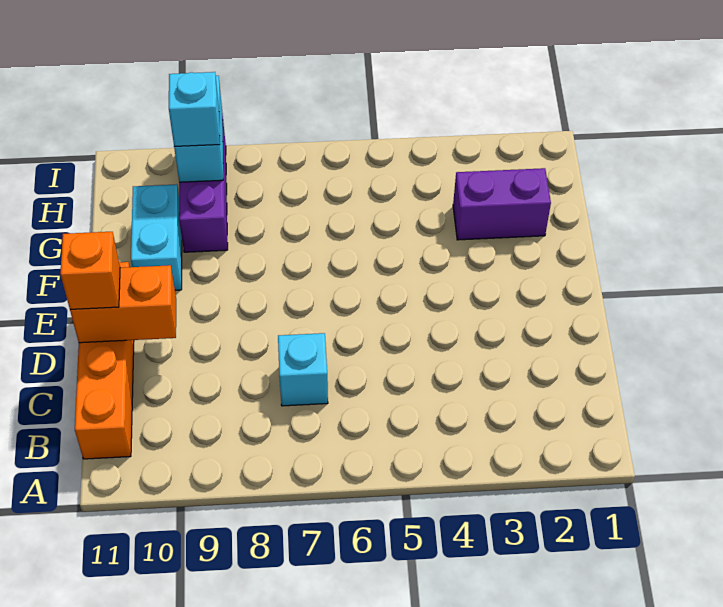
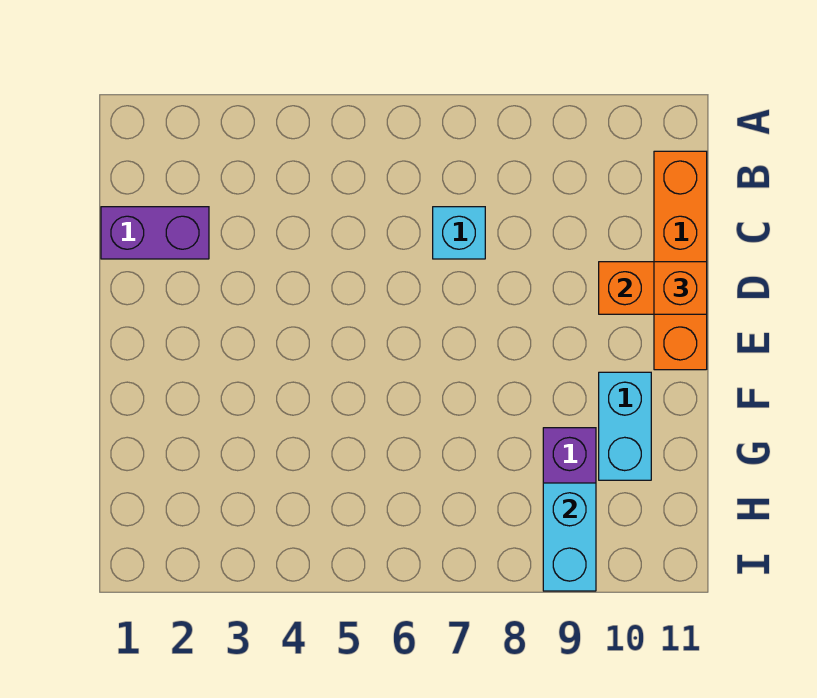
purple brick G2:G3 level 1 -> purple brick C1:C2 level 1
cyan brick H9 level 3 -> none

